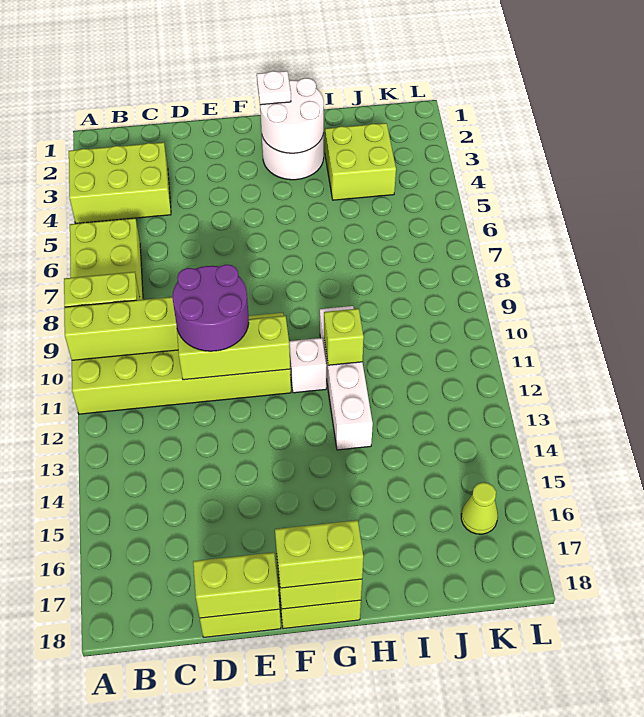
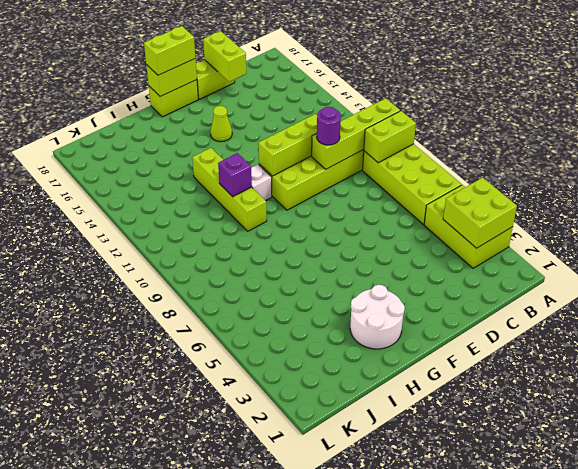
lime brick A3:C4 level 1 -> lime brick A3:B5 level 1
purple round brick D10:E11 level 3 -> purple round brick D10 level 3
lime brick D18:E18 level 2 -> lime brick D17:D18 level 2
white round brick G2:H3 level 2 -> none
white plate G2 level 3 -> none
white brick H10:H13 level 1 -> lime brick H10:H13 level 1
lime brick H11 level 2 -> purple brick H11 level 2
lime brick I3:J4 level 1 -> lime brick A3:B4 level 2
lime cone K16 level 1 -> lime cone F15 level 1

